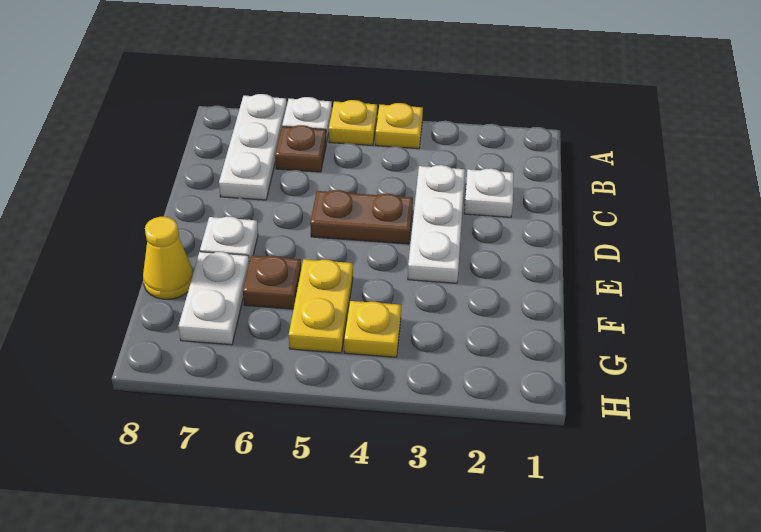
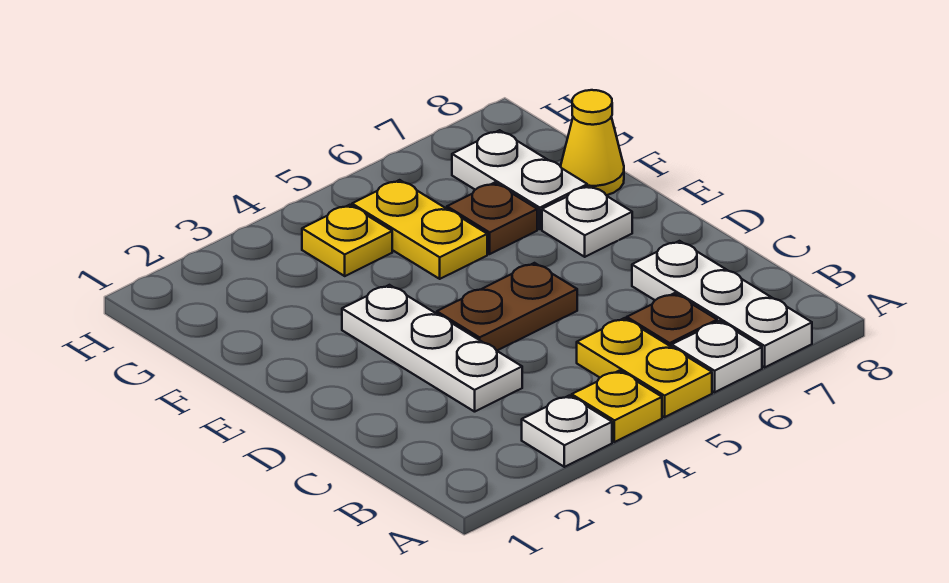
yellow plate A5 level 1 -> yellow plate A5:B5 level 1
white plate C2 level 1 -> white plate A3 level 1

